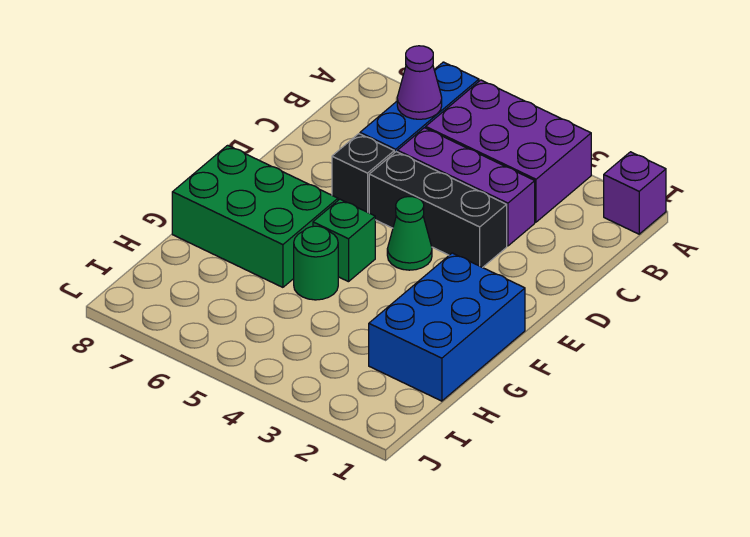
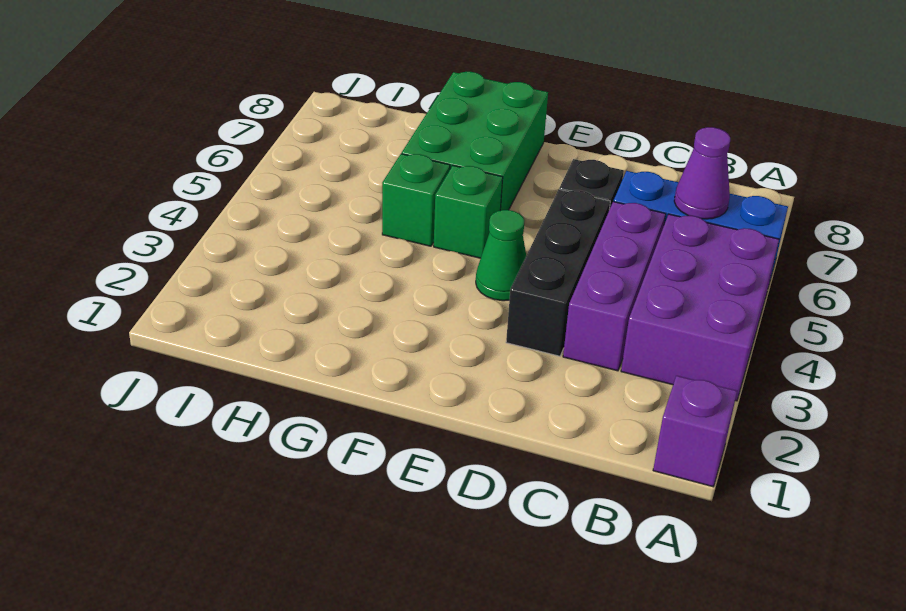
blue brick F1:H2 level 1 -> none
green round brick G5 level 1 -> green brick G5 level 1

